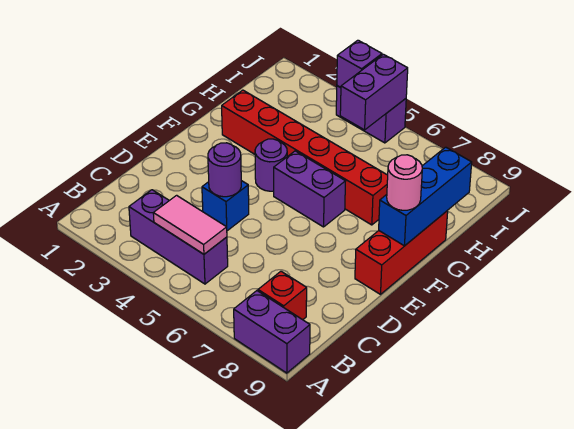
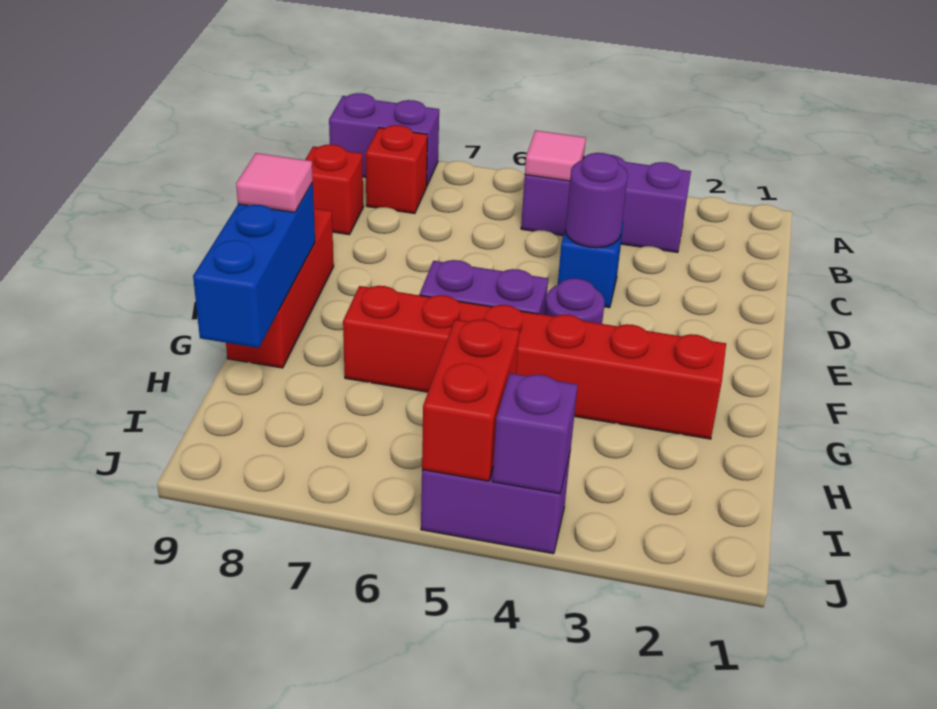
pink tile B4:B5 level 2 -> pink tile B5 level 2
none -> red brick C9 level 1
pink round brick F9 level 3 -> pink tile F9 level 3
purple brick I5:J5 level 2 -> red brick I5:J5 level 2

